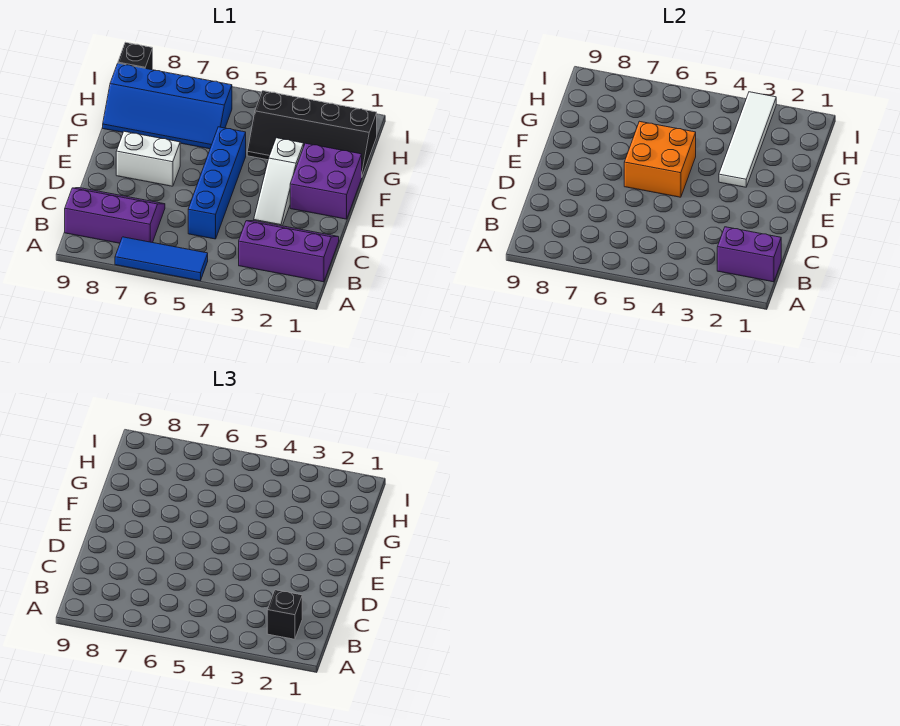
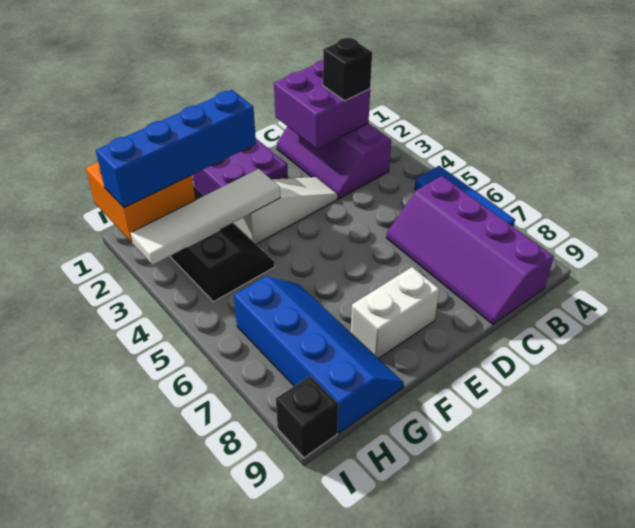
purple brick B1:B2 level 2 -> purple brick B1:C2 level 2
purple slope B7:C9 level 1 top B -> purple slope B6:C9 level 1 top B
blue brick C5:F5 level 1 -> blue brick F2:I2 level 3
orange brick E5:F6 level 2 -> orange brick H1:I2 level 2
white brick E7:E8 level 1 -> white brick E8:F8 level 1

